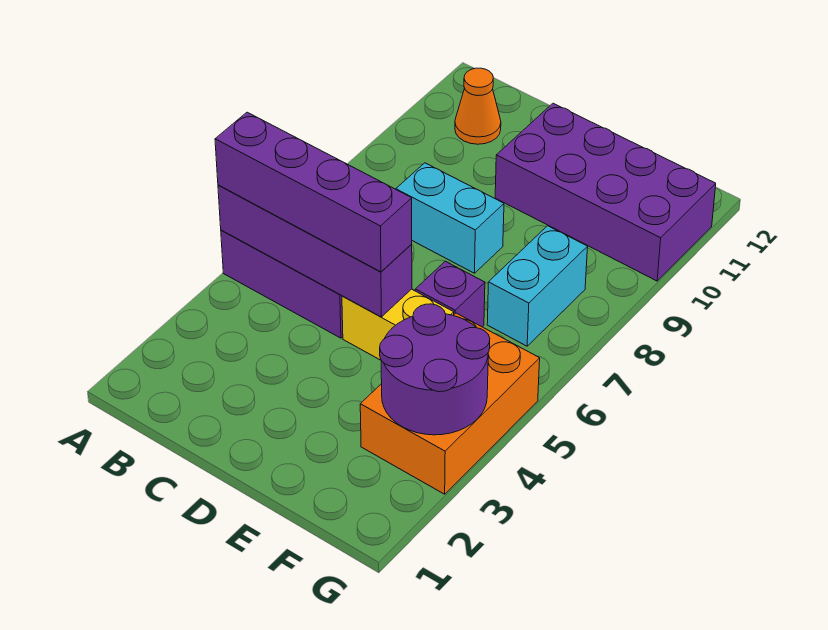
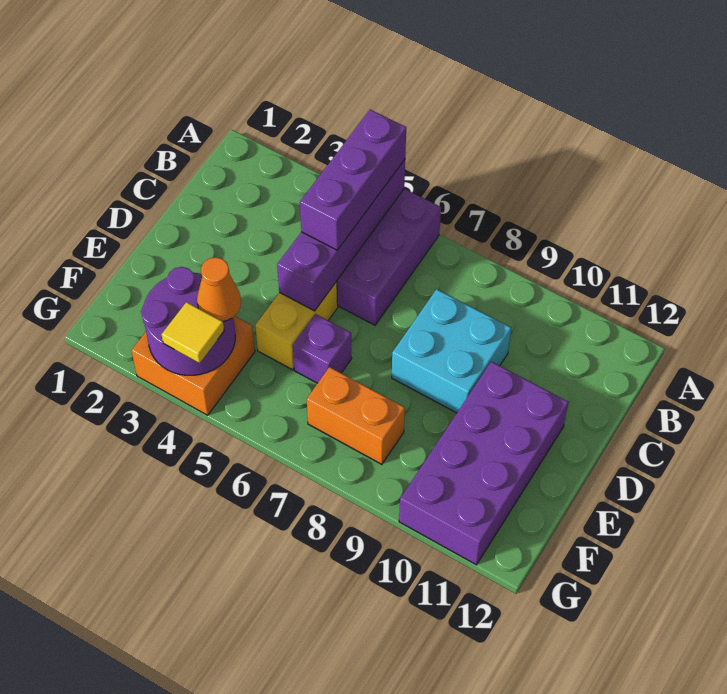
purple brick A5:D5 level 3 -> purple brick A5:C5 level 3
orange cone B11 level 1 -> orange cone F4 level 3
cyan brick C8:D8 level 1 -> cyan brick C8:D9 level 1
orange brick F3:G5 level 1 -> orange brick F3:G4 level 1
cyan brick F7:F8 level 1 -> orange brick F7:F8 level 1
none -> yellow tile G4 level 3

